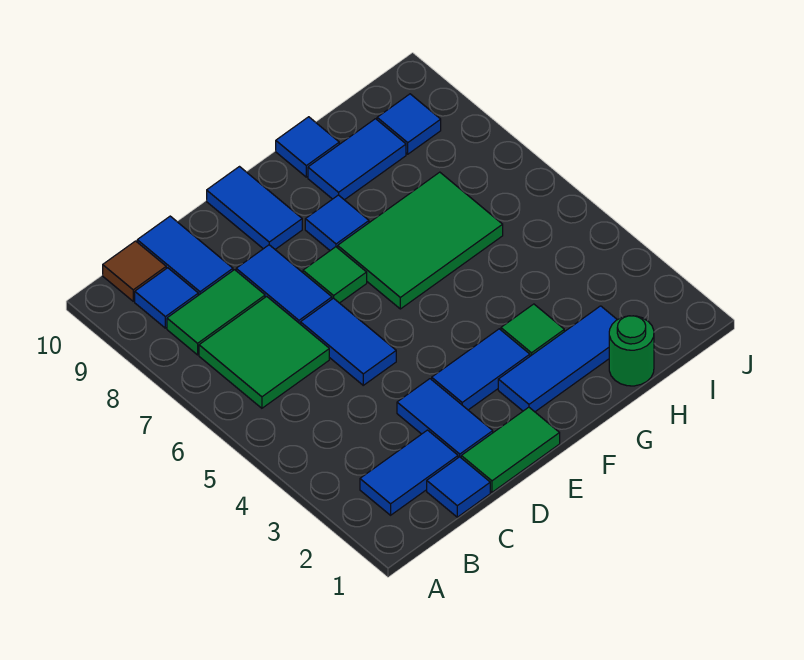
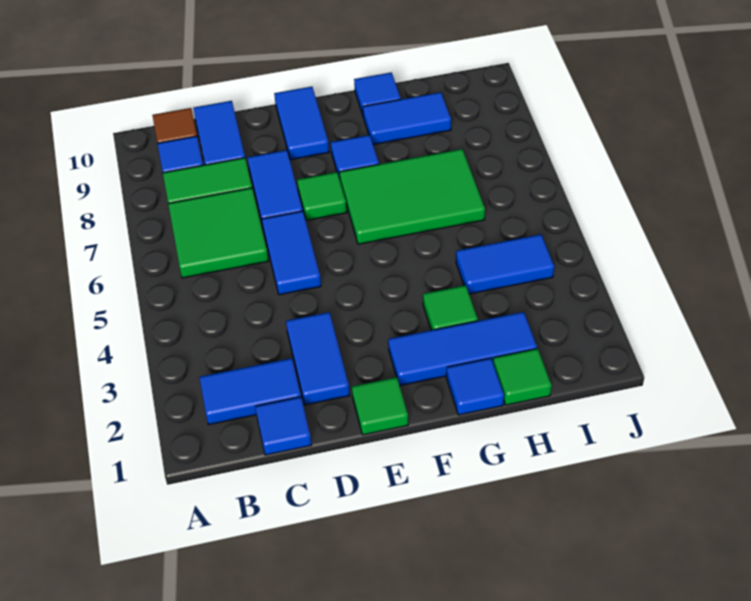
green tile D1:E1 level 1 -> green tile E1 level 1
blue tile E3:F3 level 1 -> blue tile H4:I4 level 1
green round brick H1 level 1 -> green tile H1 level 1
blue tile I9 level 1 -> blue tile G1 level 1

